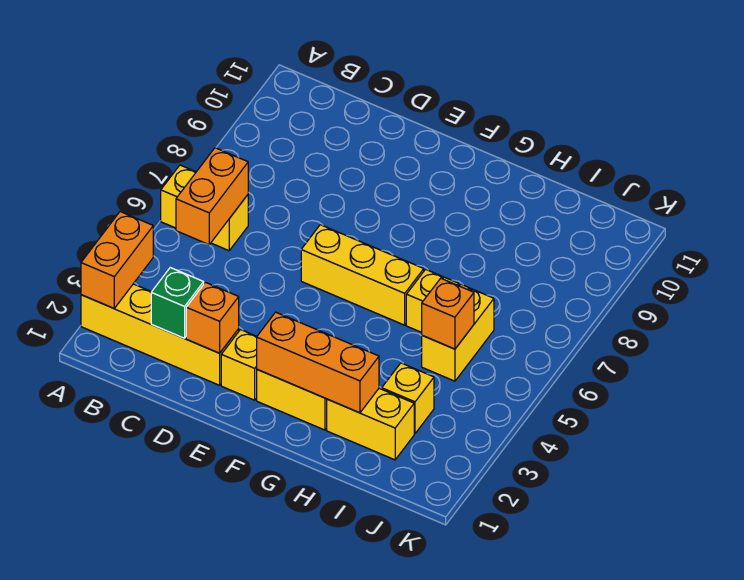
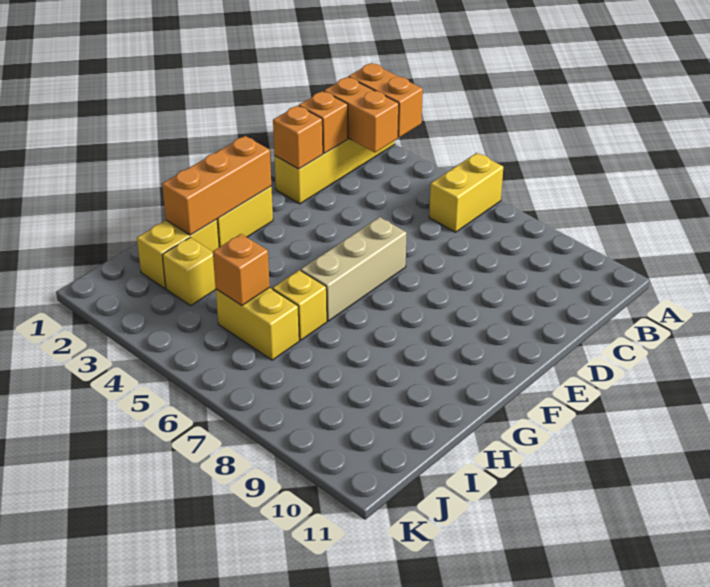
orange brick B5:B6 level 2 -> orange brick B2:B3 level 2
green brick C2 level 2 -> orange brick C2 level 2
yellow brick E2 level 1 -> none
yellow brick E6:G6 level 1 -> tan brick E6:G6 level 1

